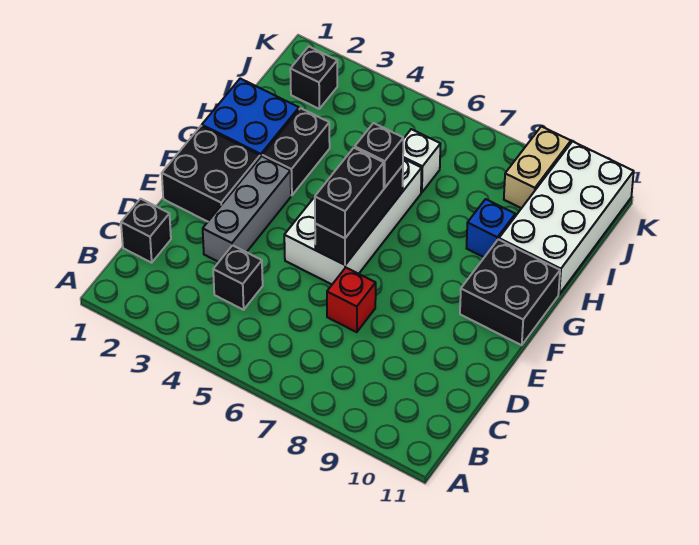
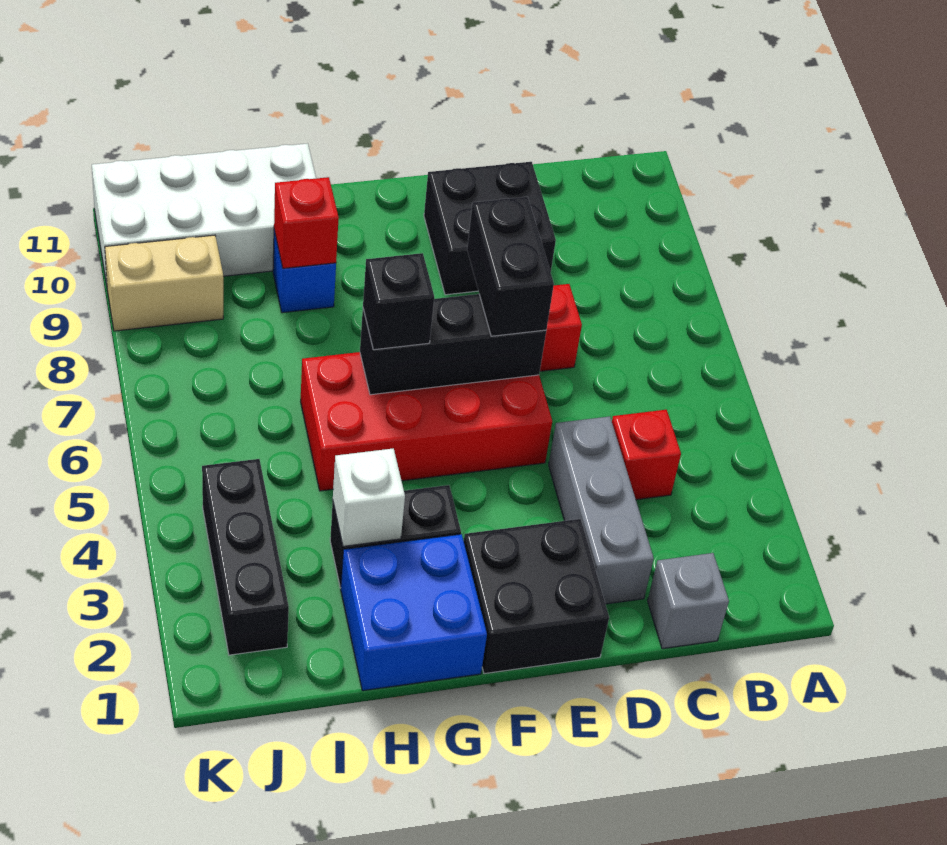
black brick C1 level 1 -> grey brick C1 level 1
black brick C4 level 1 -> red brick C4 level 1
grey brick D3:F3 level 1 -> grey brick D2:D4 level 1
white brick E5:H6 level 1 -> red brick E5:H6 level 1
black brick E6:F6 level 3 -> black brick E6:E7 level 3
black brick F10:G11 level 1 -> black brick D9:E10 level 1
none -> red brick H9 level 2
white brick I6 level 1 -> white brick H3 level 2
black brick J2 level 1 -> black brick J2:J4 level 1

